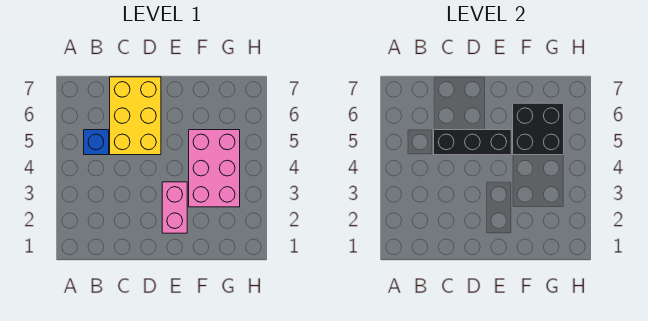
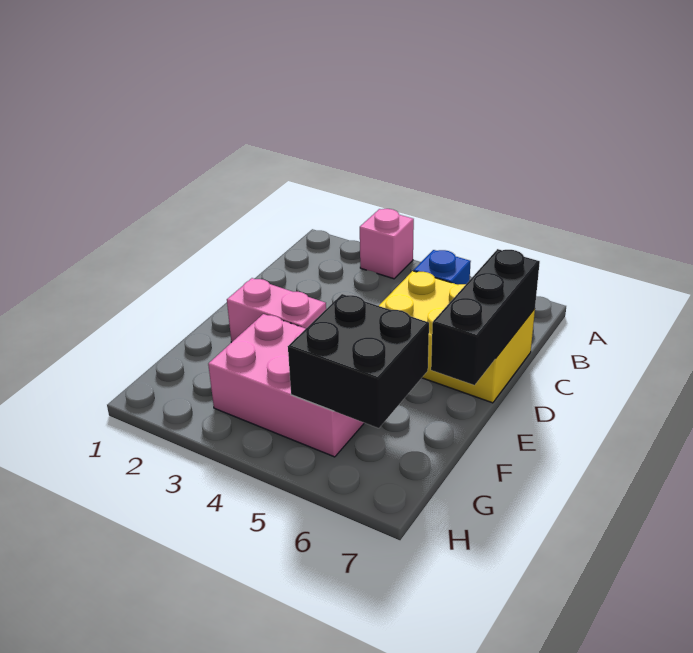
none -> pink brick A3 level 1
black brick C5:E5 level 2 -> black brick C7:E7 level 2

